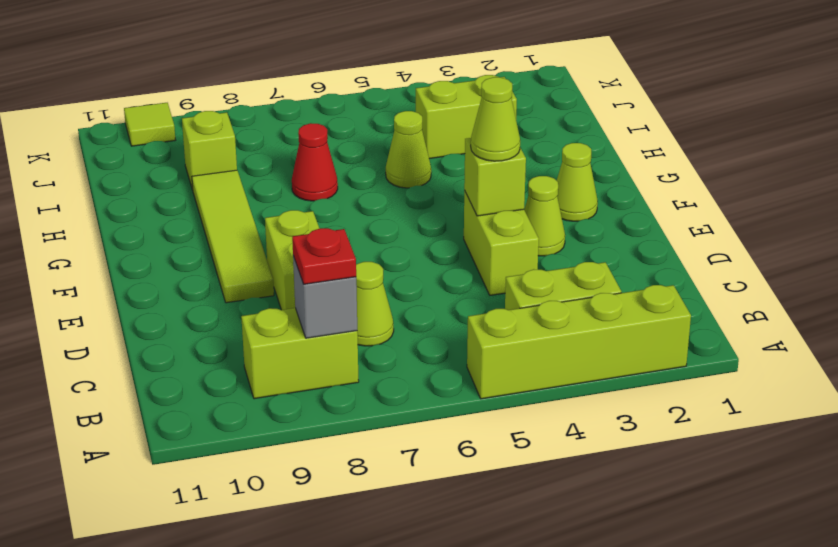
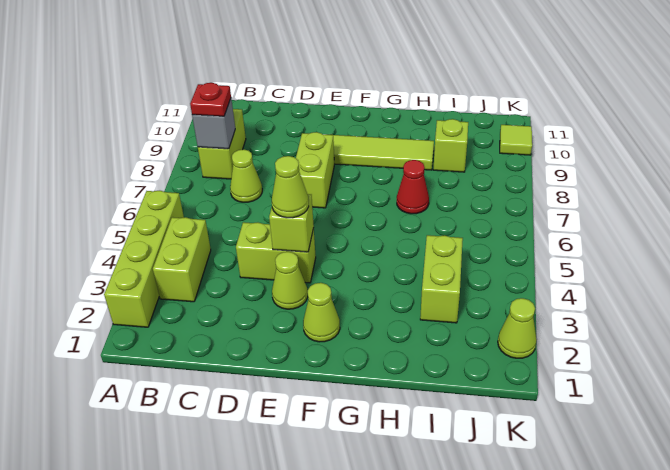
lime brick D8:E8 level 1 -> lime brick E7:E8 level 1
lime cone H5 level 1 -> lime cone K2 level 1

